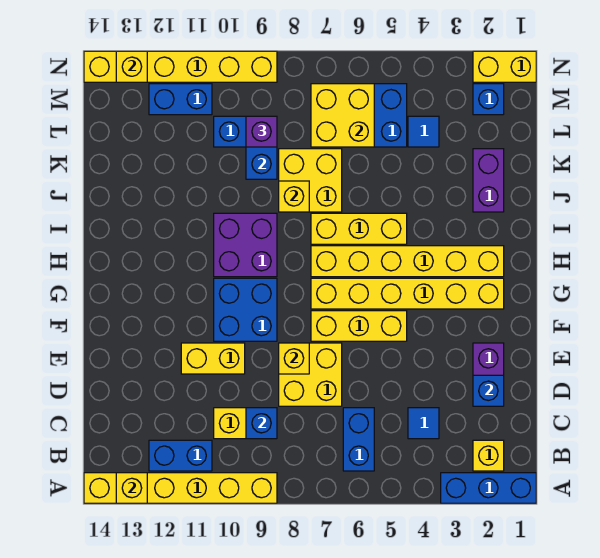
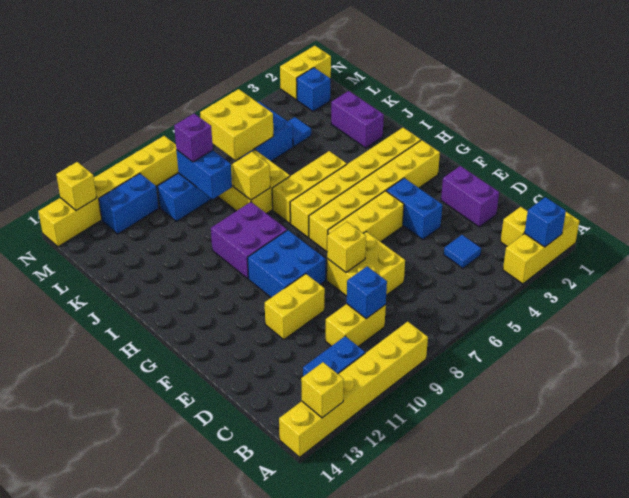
blue brick A1:A3 level 1 -> yellow brick A1:A3 level 1
blue brick B6:C6 level 1 -> blue brick E4:F4 level 1
blue brick D2 level 2 -> blue brick A2 level 2

